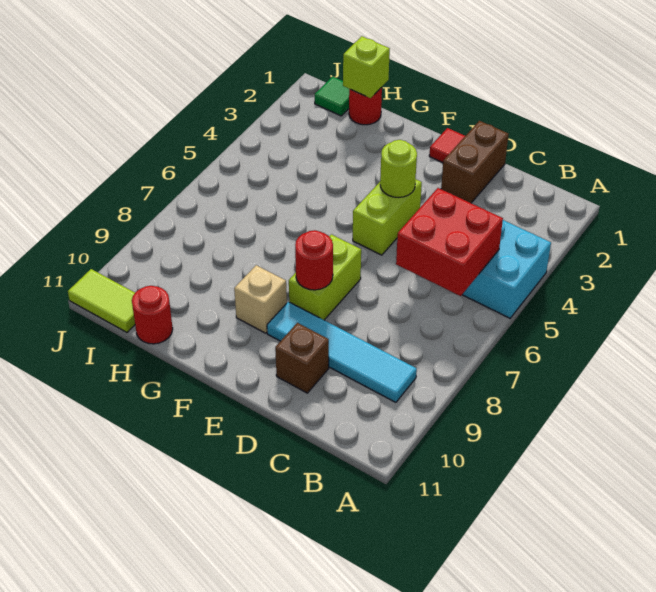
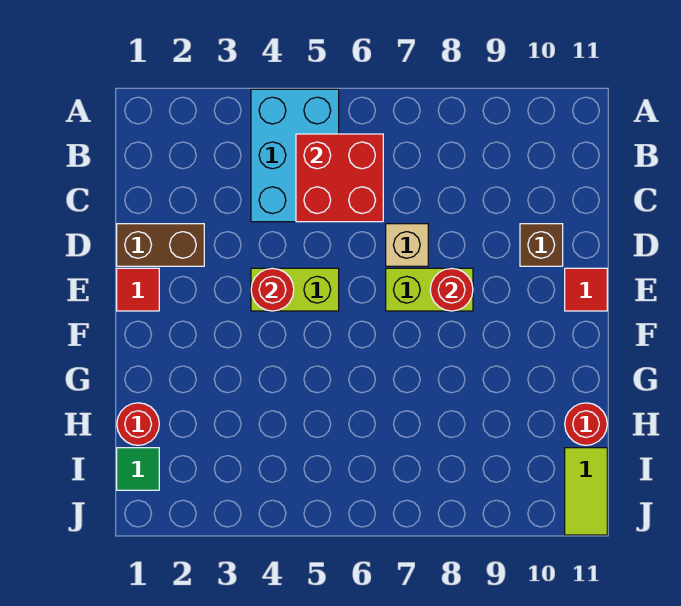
cyan tile B9:E9 level 1 -> none
lime round brick E4 level 2 -> red round brick E4 level 2
none -> red tile E11 level 1
tan brick F9 level 1 -> tan brick D7 level 1
lime brick H1 level 2 -> none

